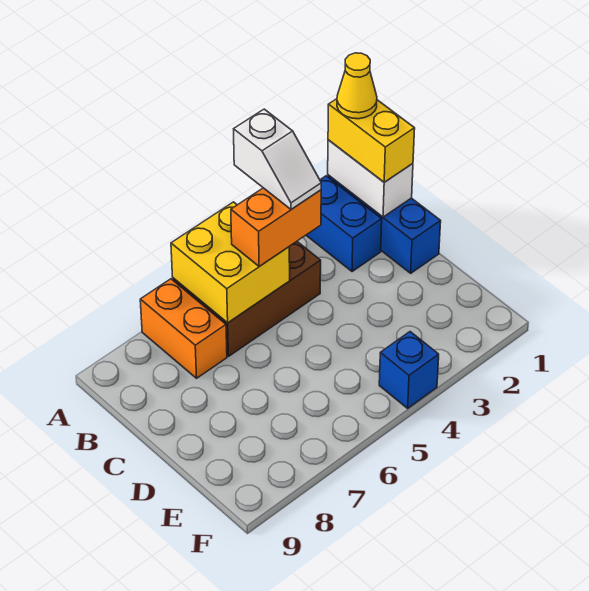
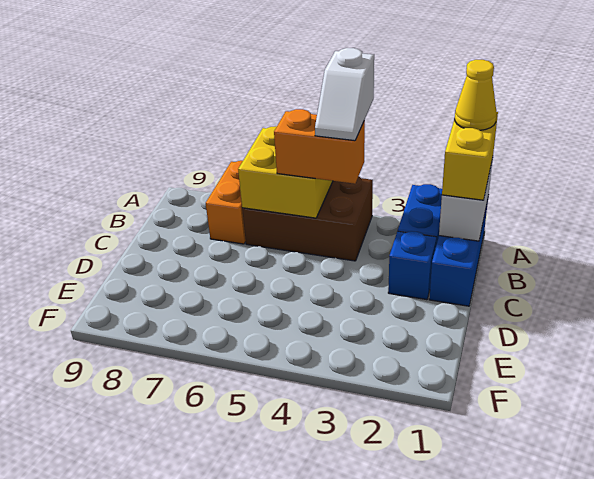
blue brick F4 level 1 -> blue brick C2 level 1

